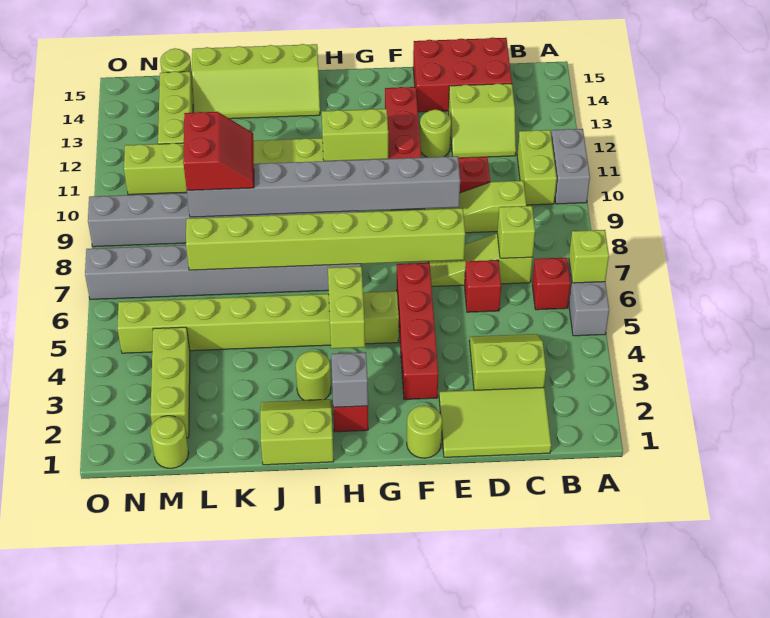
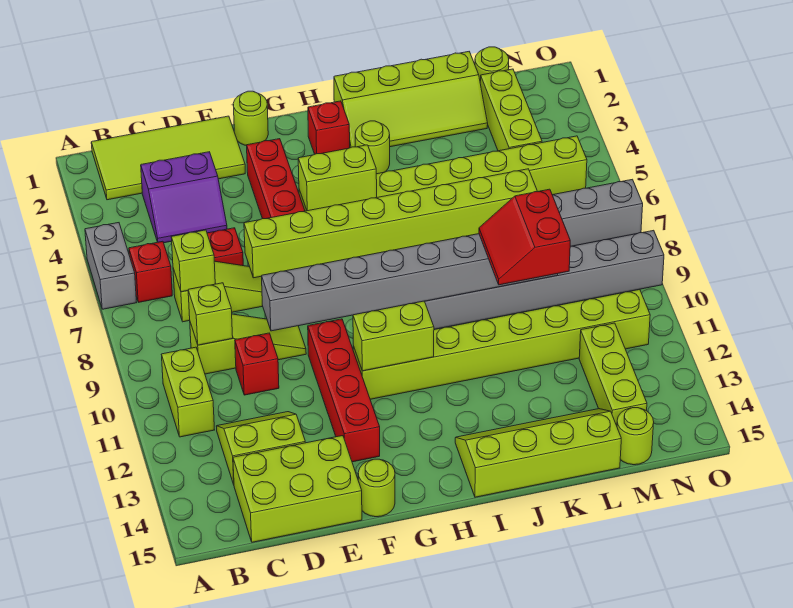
lime brick A6 level 2 -> lime brick C9 level 2
grey brick A10:A11 level 1 -> none
lime tile C1:E2 level 1 -> lime tile B1:E2 level 1
lime slope C3:D4 level 1 top 3 -> purple slope C3:D4 level 1 top 3
red brick C14:E15 level 1 -> lime brick C14:E15 level 1
lime round brick E12 level 1 -> lime round brick F15 level 1
grey brick H2 level 2 -> none
lime brick H4:H5 level 2 -> lime brick G5:H5 level 2
lime slope I1:J2 level 1 top 1 -> lime slope I1:L2 level 1 top 1

